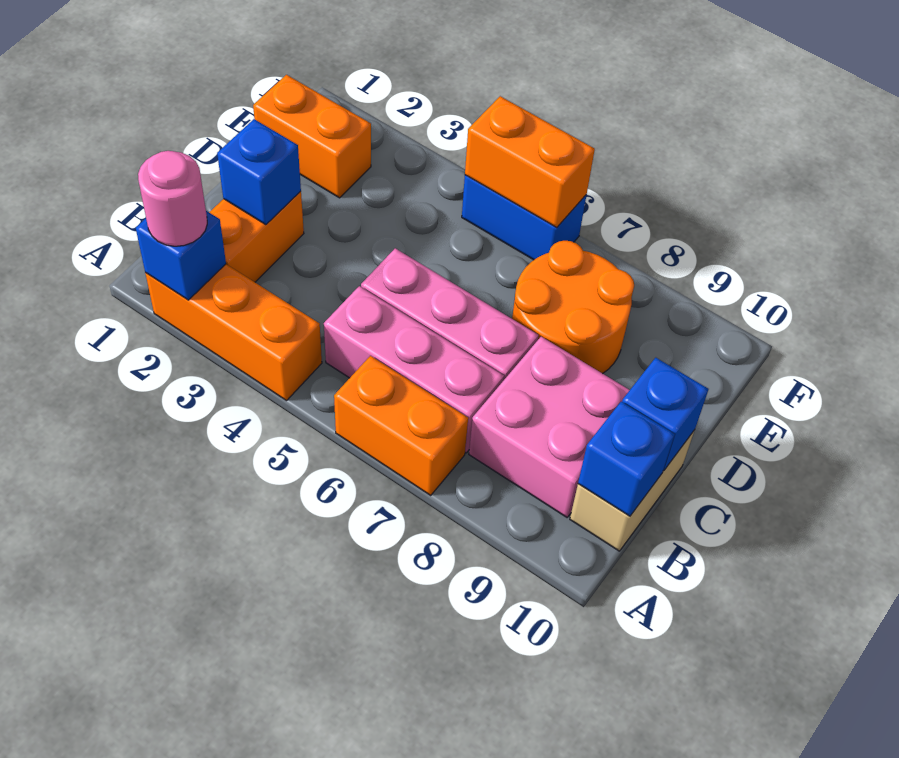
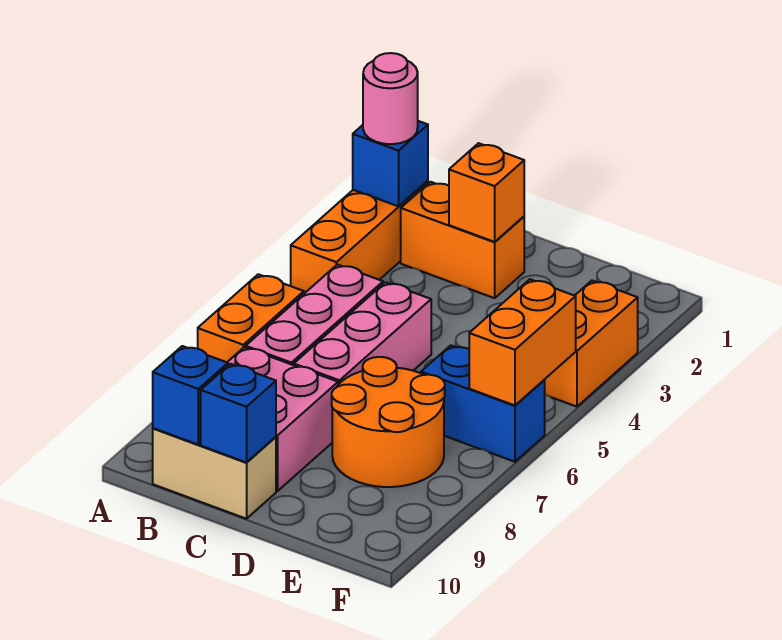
blue brick C2 level 2 -> orange brick C2 level 2
orange brick E1:E2 level 1 -> orange brick F3:F4 level 1
blue brick F5:F6 level 1 -> blue brick E6:F6 level 1

